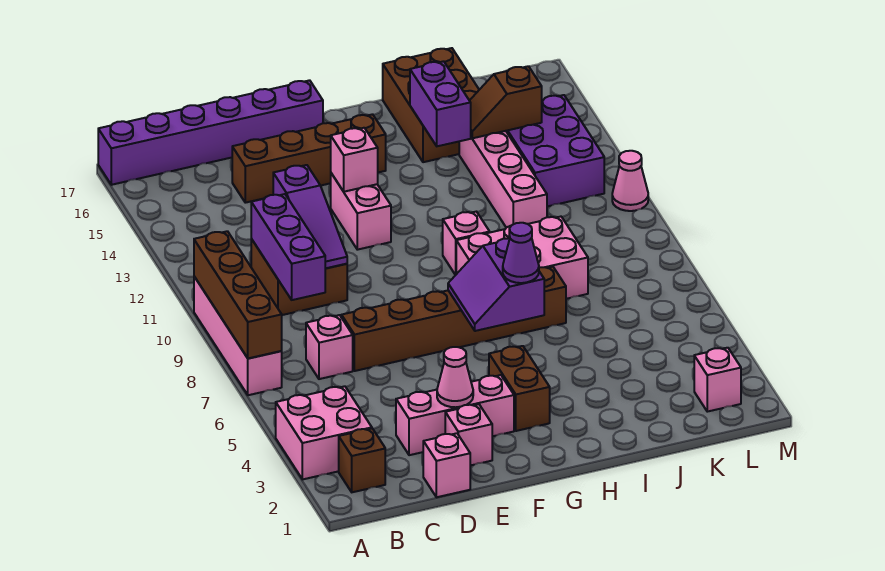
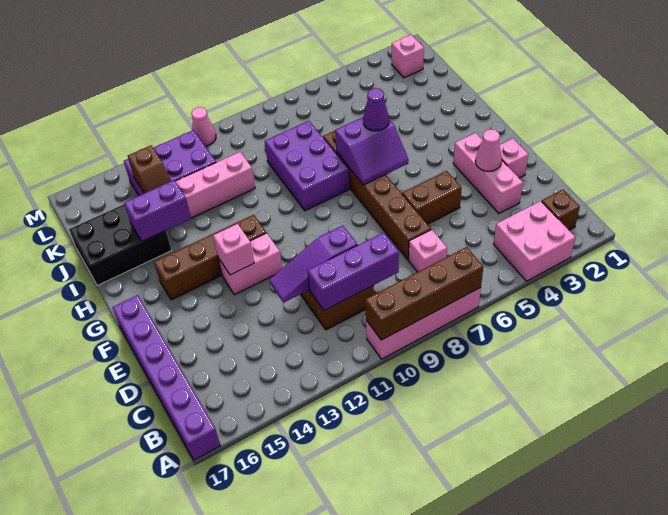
pink brick D1 level 1 -> none
purple slope D10:D12 level 2 top 12 -> purple slope D10:D12 level 2 top 10
brown brick D15:G15 level 1 -> brown brick G12:G15 level 1
brown brick G3:G4 level 1 -> brown brick E5:E6 level 1
pink brick H8:J9 level 1 -> purple brick H8:J9 level 1
pink brick H10 level 1 -> none
brown brick I15:J17 level 1 -> black brick I15:J17 level 1

